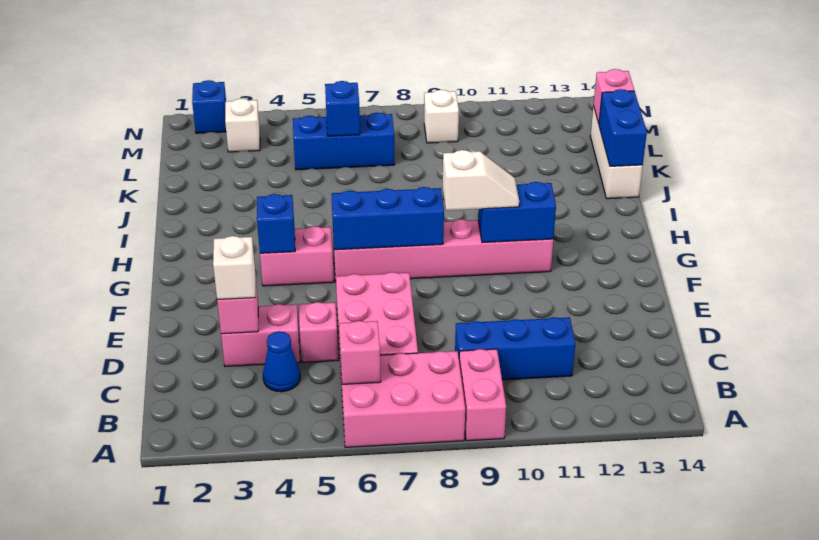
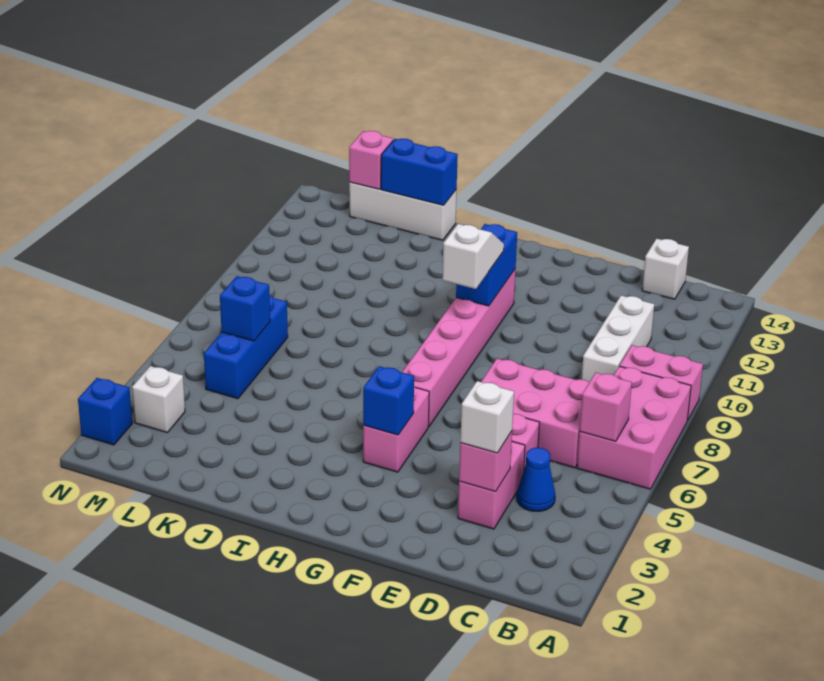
blue brick C9:C11 level 1 -> white brick C9:C11 level 1
blue brick G6:G8 level 2 -> none
white brick M9 level 1 -> white brick C14 level 1

